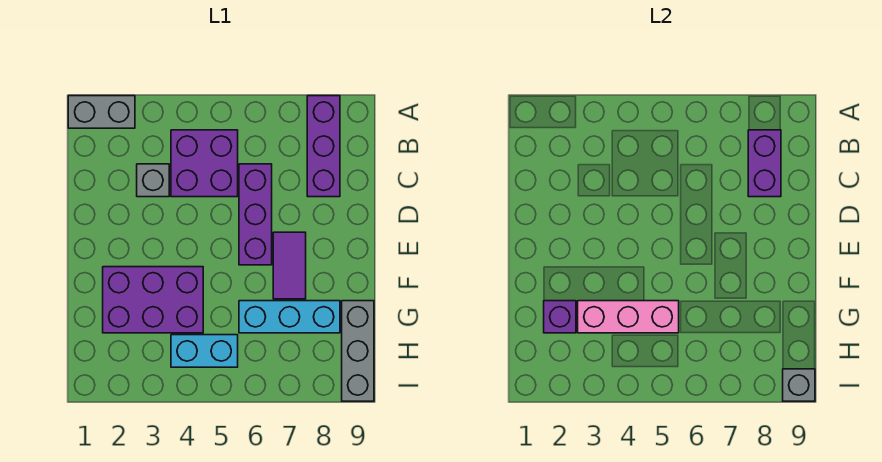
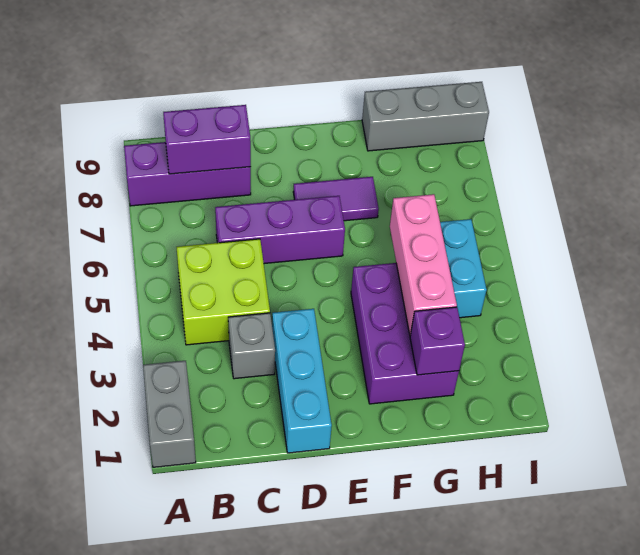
purple brick B4:C5 level 1 -> lime brick B4:C5 level 1
cyan brick G6:G8 level 1 -> cyan brick D1:D3 level 1
grey brick I9 level 2 -> none

